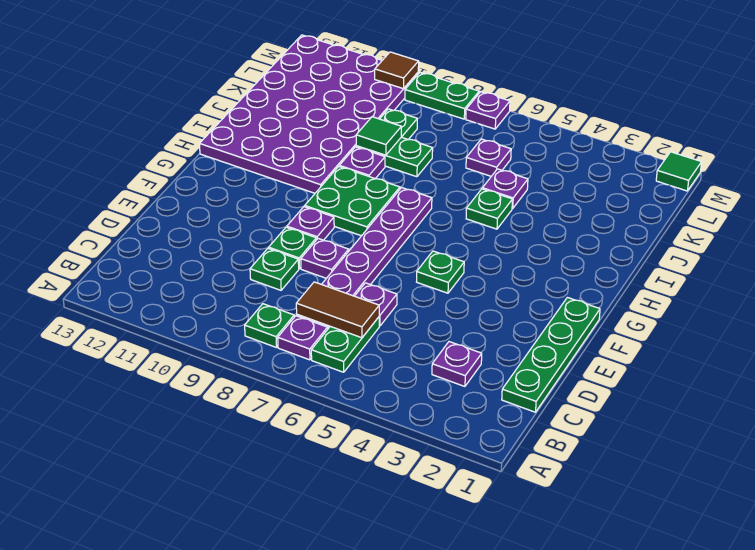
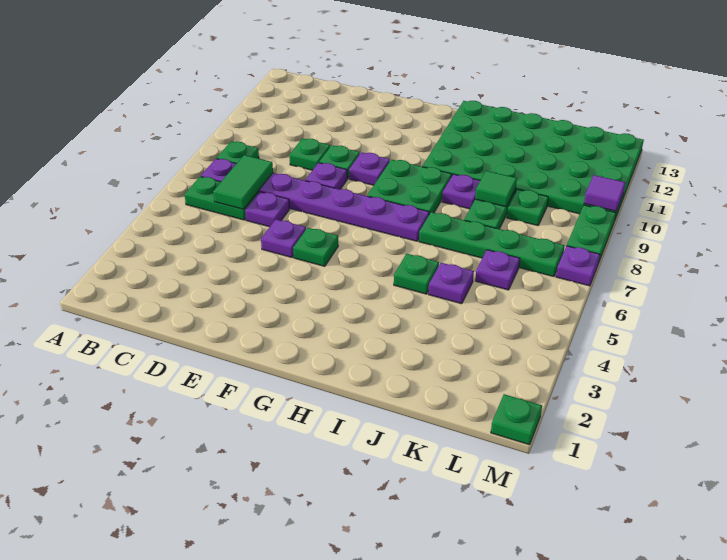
green plate C1:F1 level 1 -> green plate I7:L7 level 1
purple plate C3 level 1 -> purple plate E5 level 1
brown tile C6:C7 level 2 -> green tile C6:C7 level 2
purple plate H10:M13 level 1 -> green plate H10:M13 level 1
green tile M1 level 1 -> green plate M1 level 1
brown tile M10 level 2 -> purple tile M10 level 2

